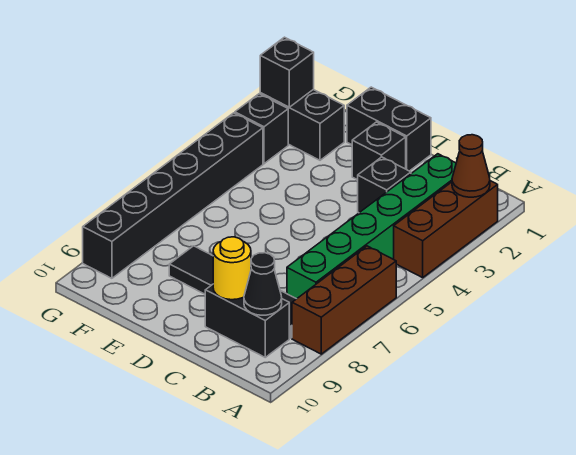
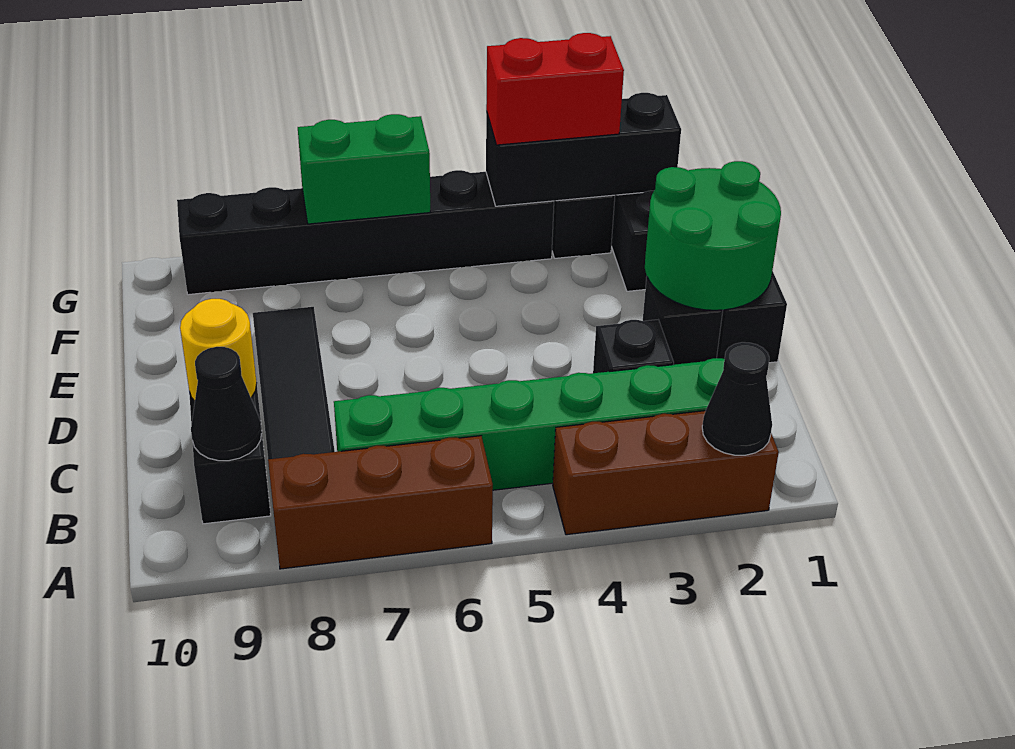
brown cone A2 level 2 -> black cone A2 level 2
none -> green round brick D1:E2 level 2
black brick G2 level 2 -> black brick G2:G4 level 2
none -> red brick G3:G4 level 3
none -> green brick G6:G7 level 2

